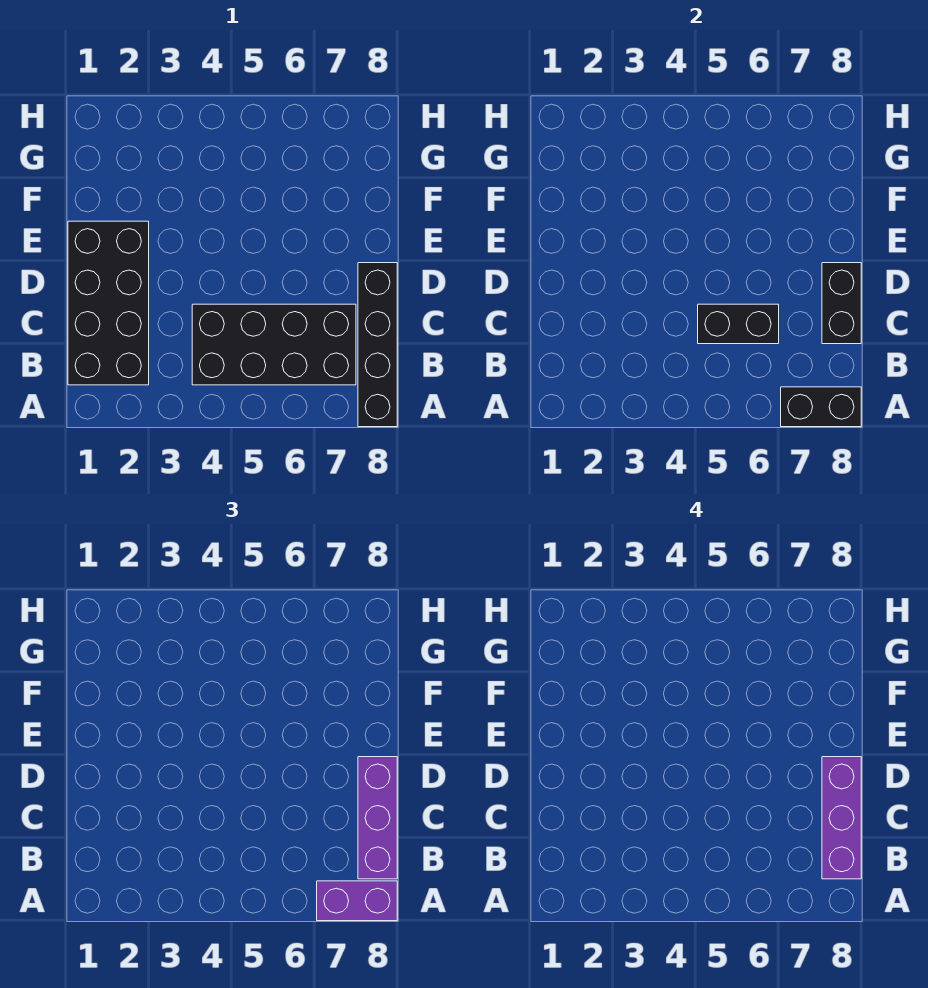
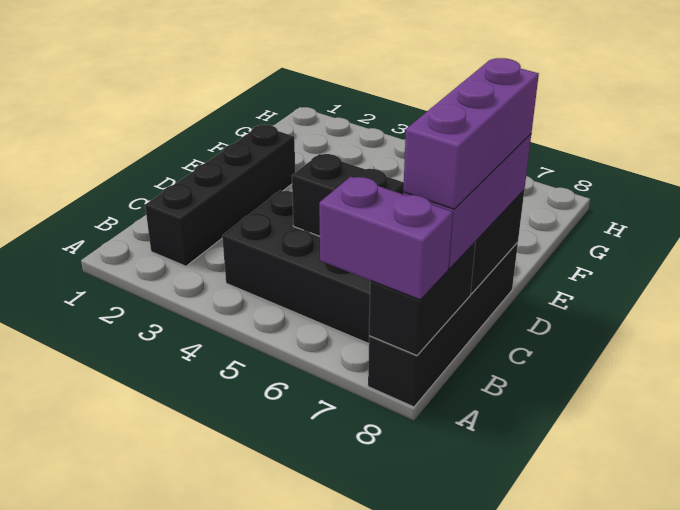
black brick A7:A8 level 2 -> black brick A8:B8 level 2
black brick B1:E2 level 1 -> black brick B2:E2 level 1

